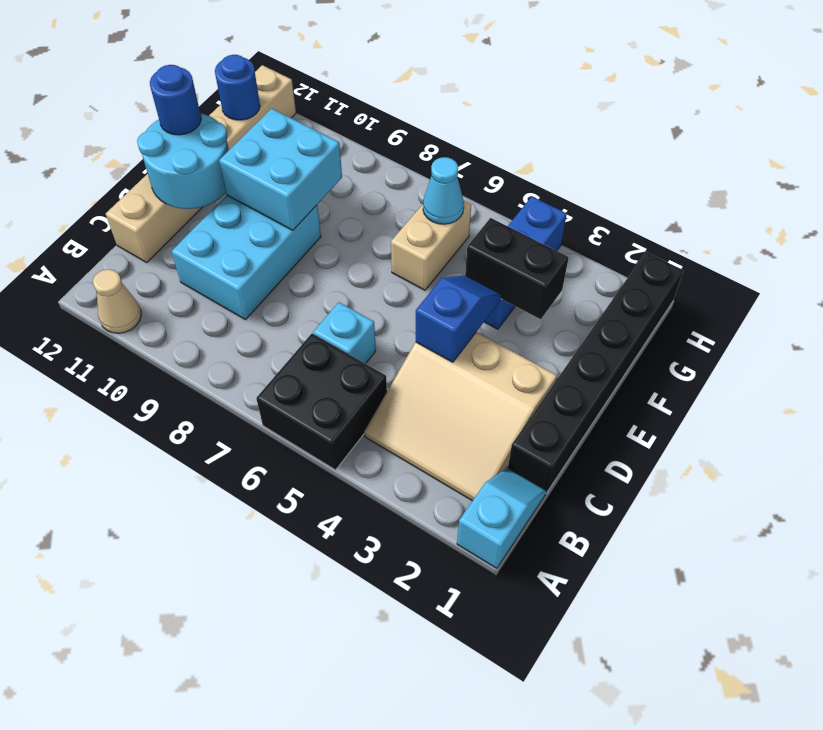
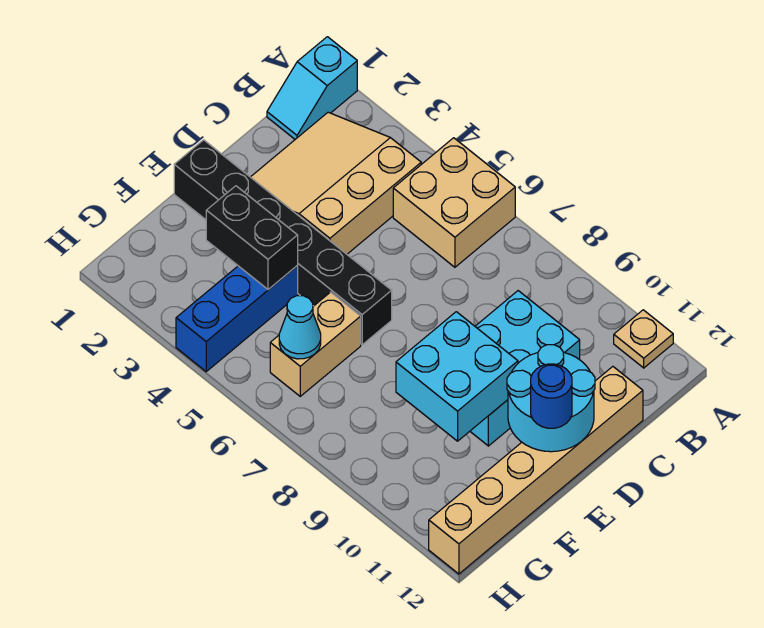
black brick A5:B6 level 1 -> tan brick A5:B6 level 1
tan cone A11 level 1 -> tan plate A11 level 1
tan slope B2:D4 level 1 top D -> tan slope B2:D4 level 1 top 4
black brick C1:H1 level 1 -> black brick E1:E6 level 1
cyan brick C6 level 1 -> none
blue slope D4:E4 level 2 top D -> none
blue round brick G12 level 2 -> none

